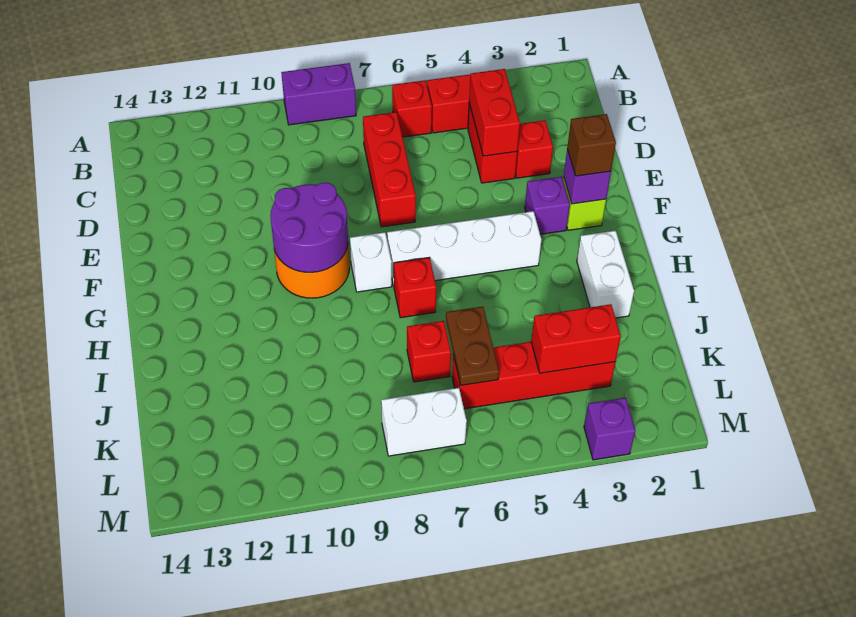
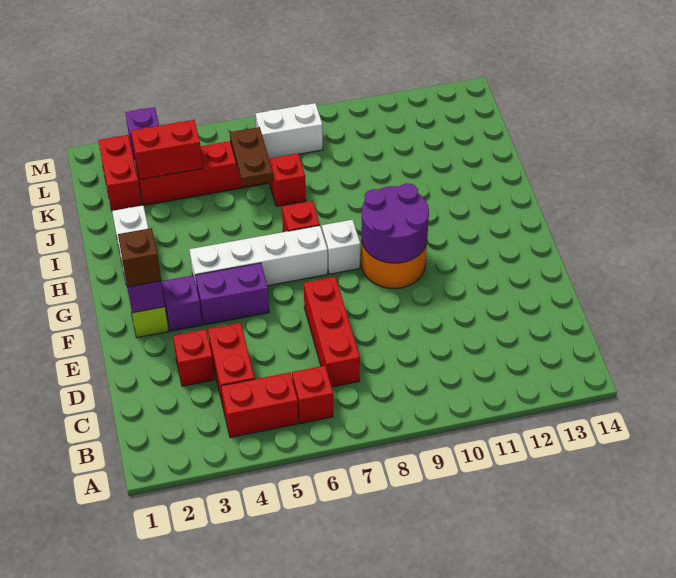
purple brick A8:A9 level 1 -> purple brick F4:F5 level 1
red brick C4:D4 level 2 -> red brick K2:L2 level 1

